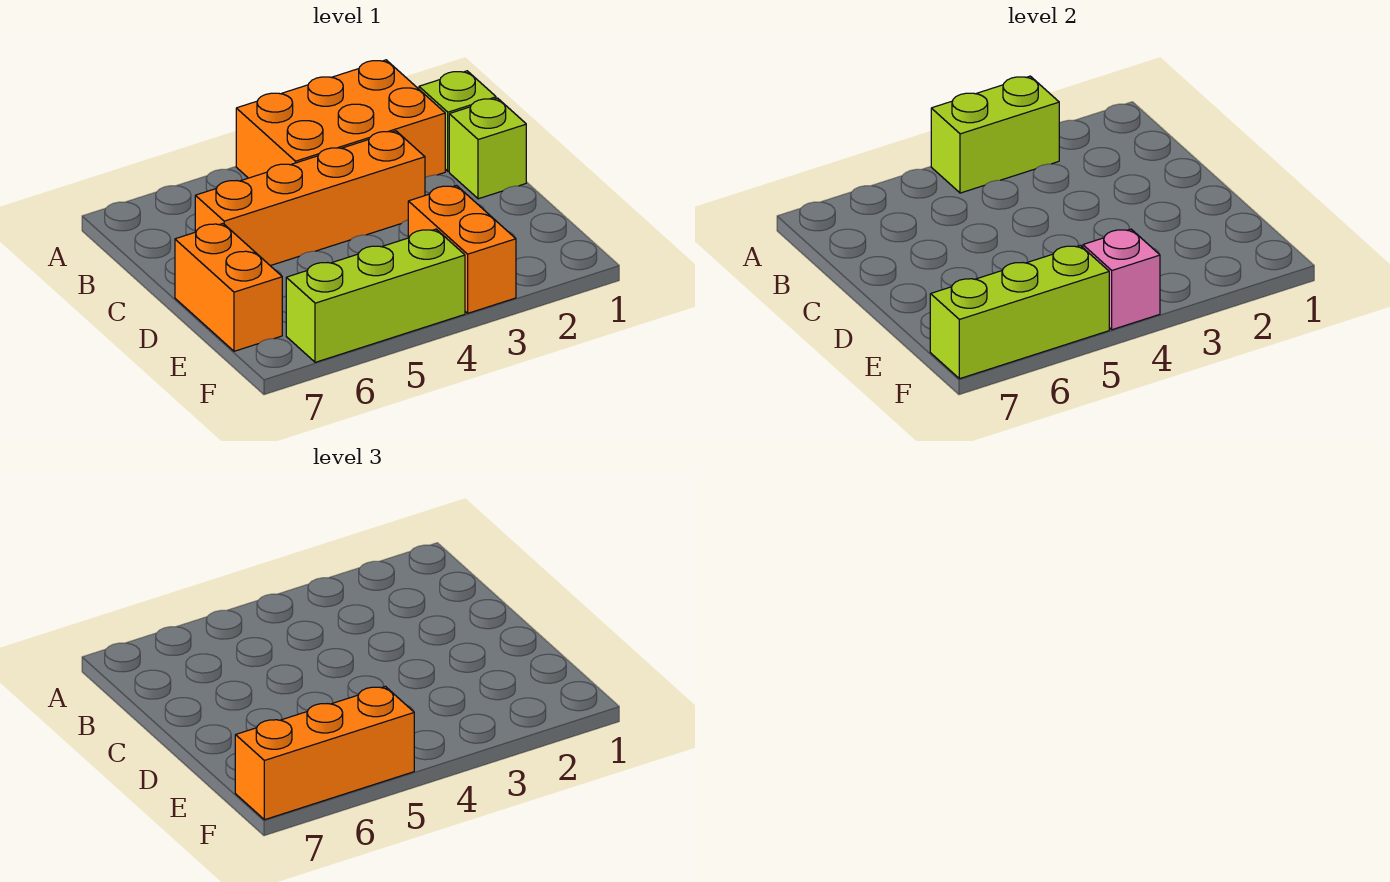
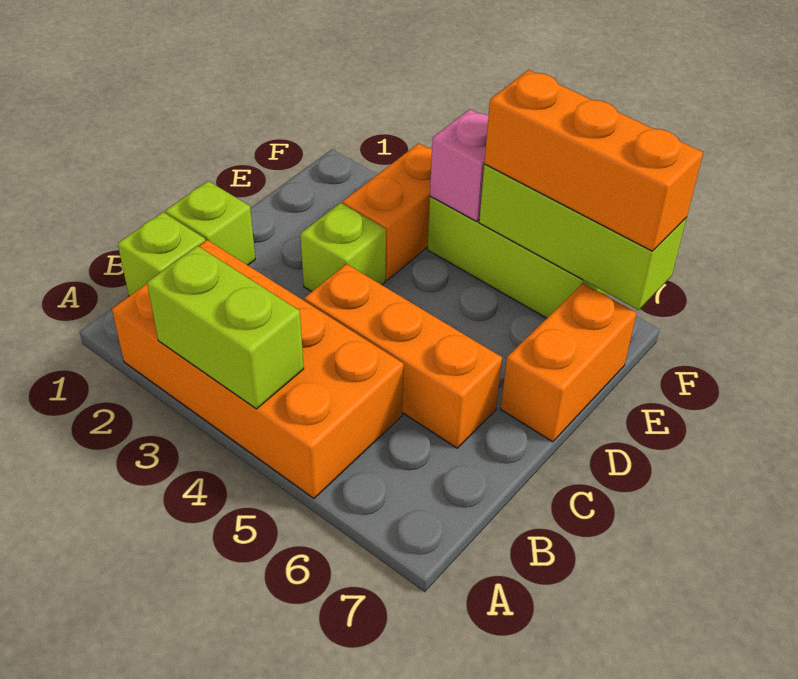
orange brick A2:B4 level 1 -> orange brick A2:B5 level 1
orange brick C3:C6 level 1 -> orange brick C4:C6 level 1
none -> lime brick D3 level 1

